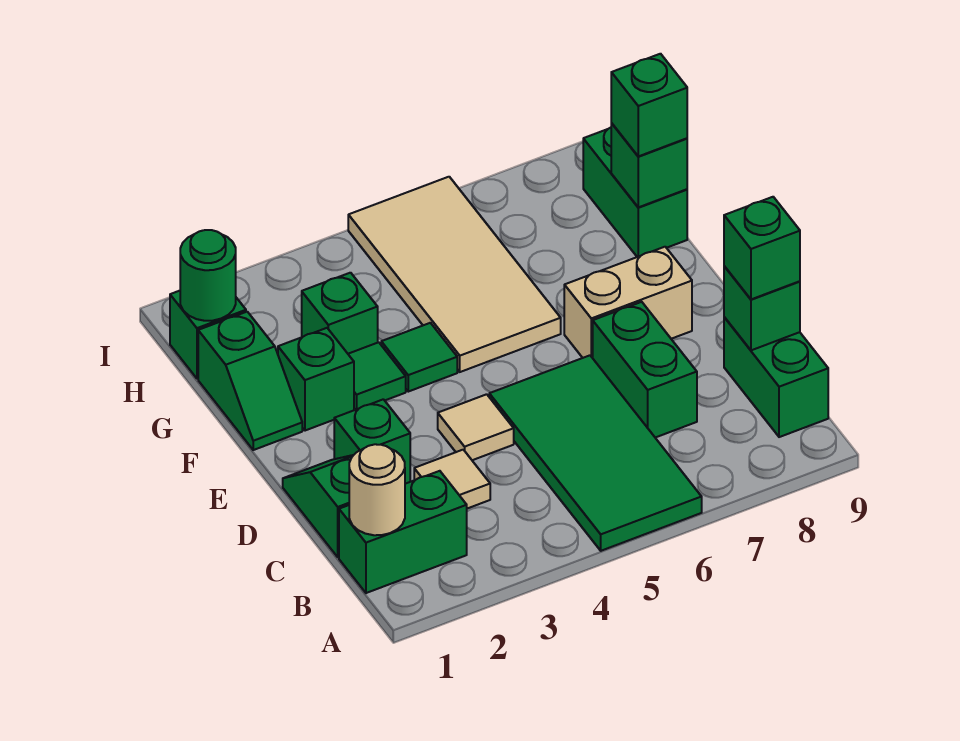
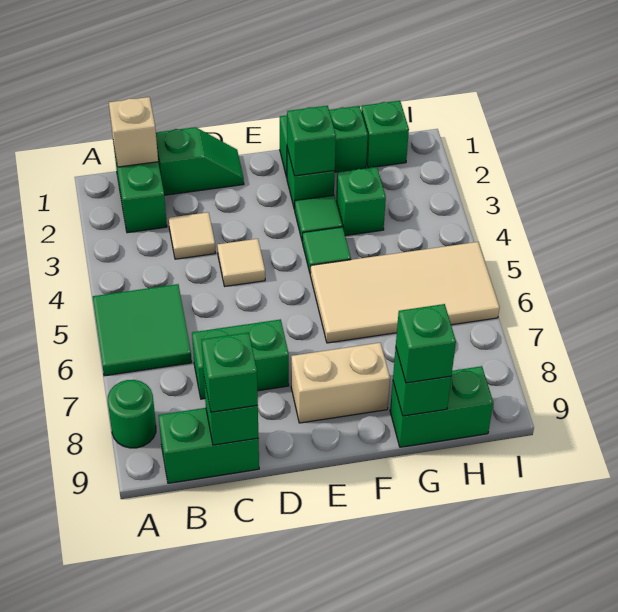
green tile A5:D6 level 1 -> green tile A5:B6 level 1
tan round brick B1 level 2 -> tan brick B1 level 2
green brick D2 level 1 -> green brick F2 level 2
tan brick E7:E8 level 1 -> tan brick E8:F8 level 1
green slope F1:G1 level 1 top G -> green brick F1:G1 level 1
green round brick H1 level 2 -> green round brick A8 level 1

